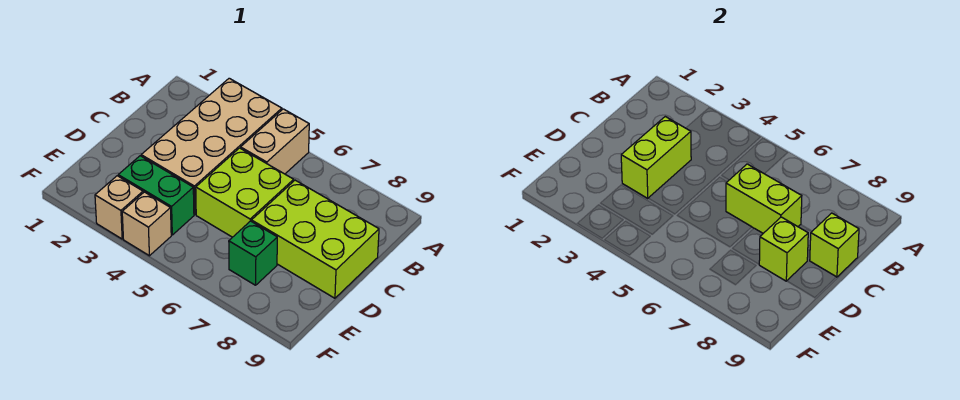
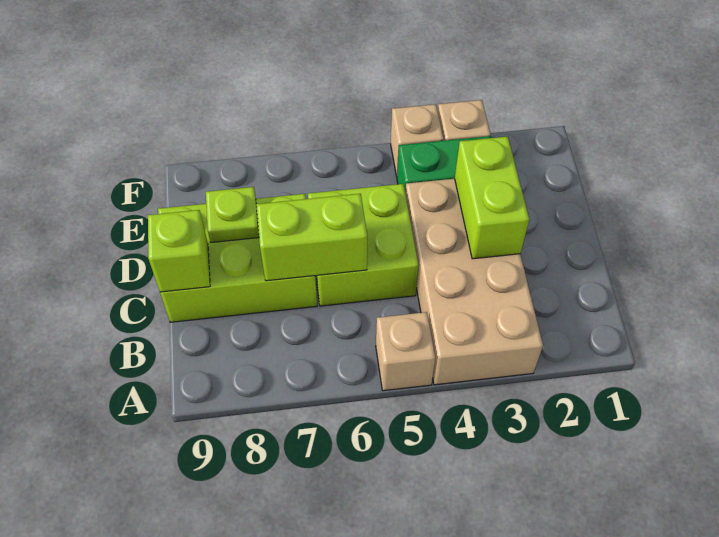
tan brick A5:B5 level 1 -> tan brick A5 level 1
lime brick D8 level 2 -> lime plate D8 level 2
green brick E7 level 1 -> none

